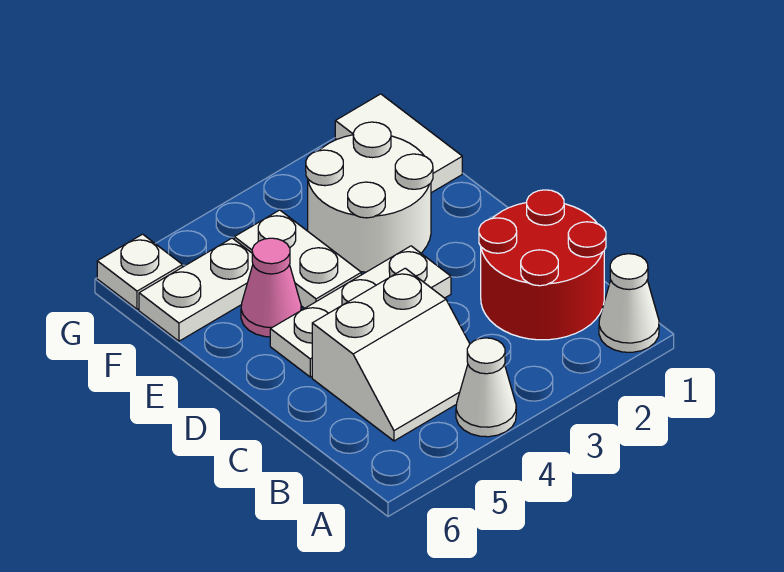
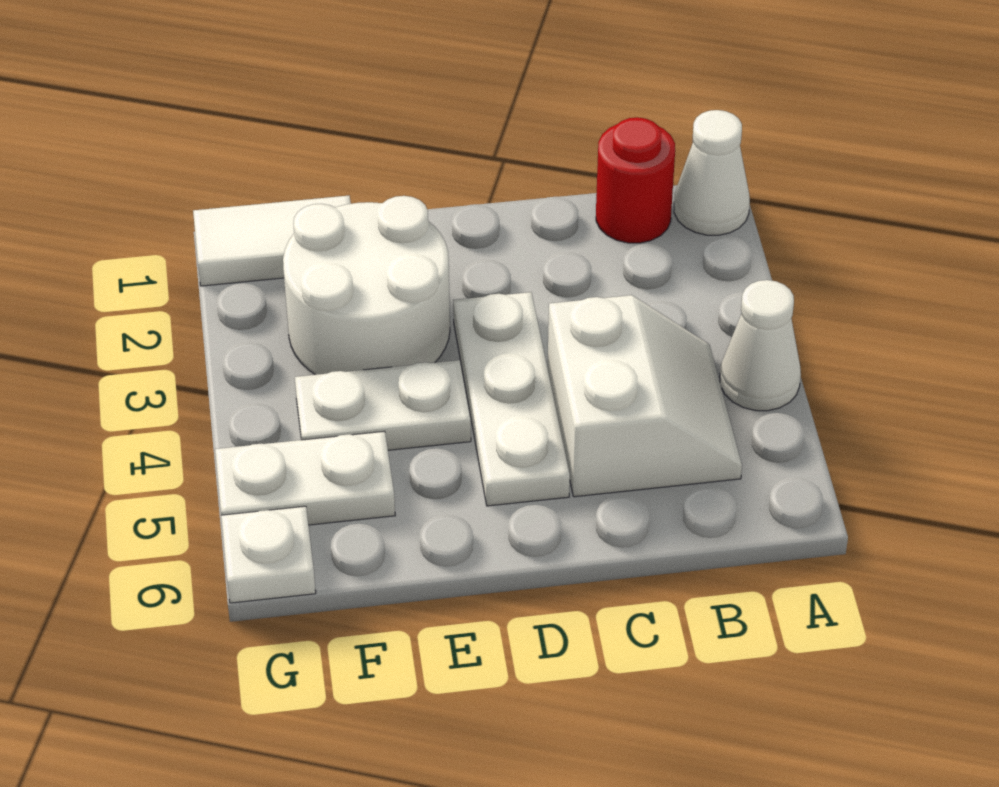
red round brick B1:C2 level 1 -> red round brick B1 level 1
pink cone E5 level 1 -> none
white plate F5:F6 level 1 -> white plate F5:G5 level 1

